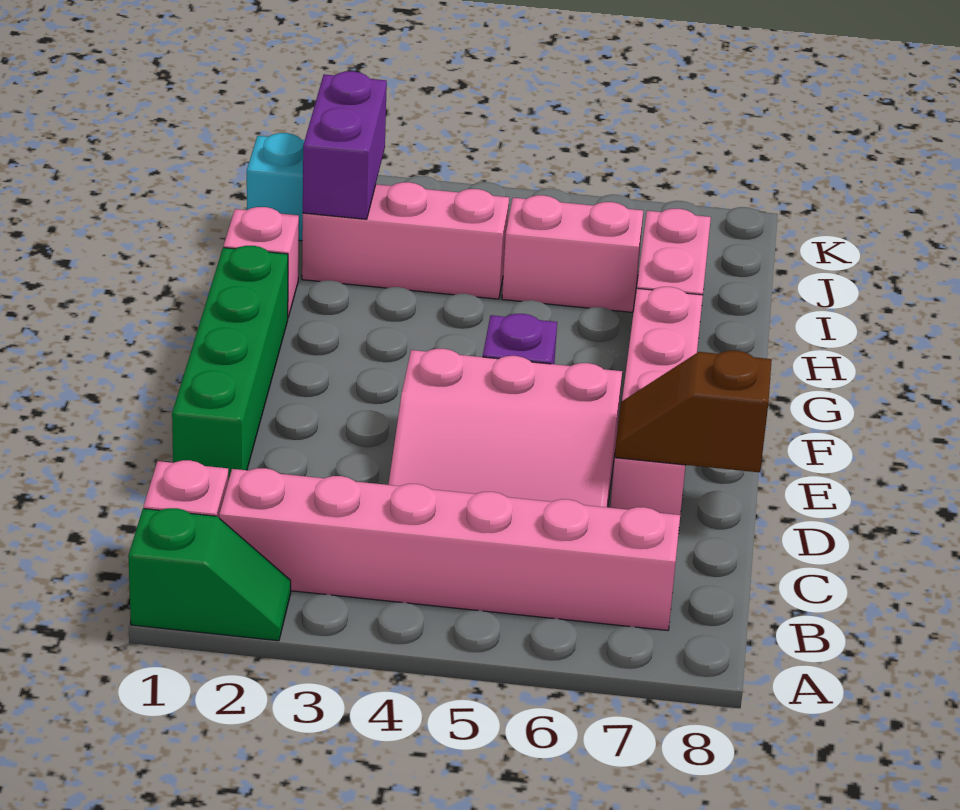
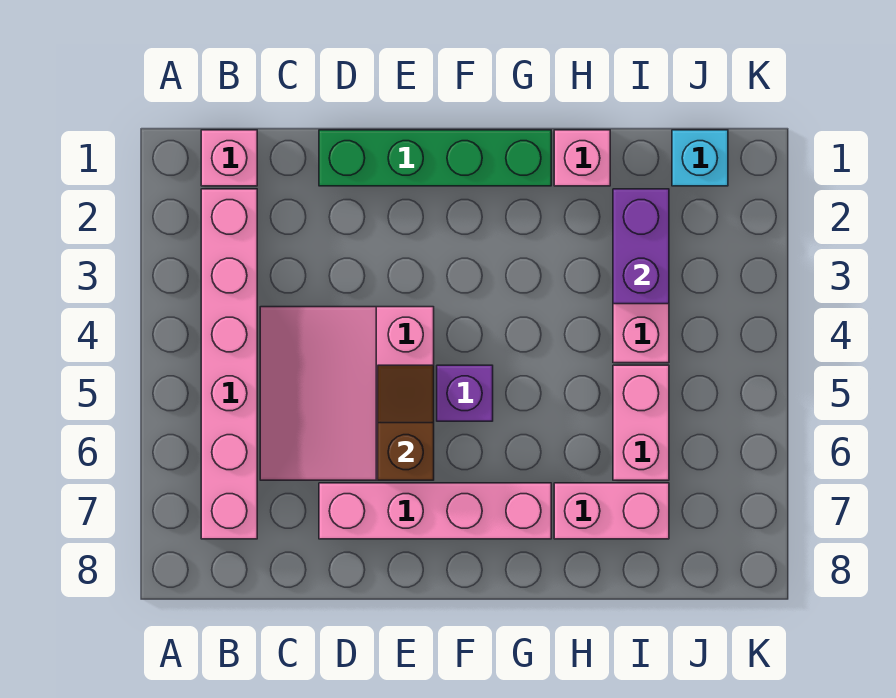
green slope A1:A2 level 1 top 1 -> none
brown slope D7:D8 level 2 top 8 -> brown slope E5:E6 level 2 top 6
purple brick I2:J2 level 2 -> purple brick I2:I3 level 2

